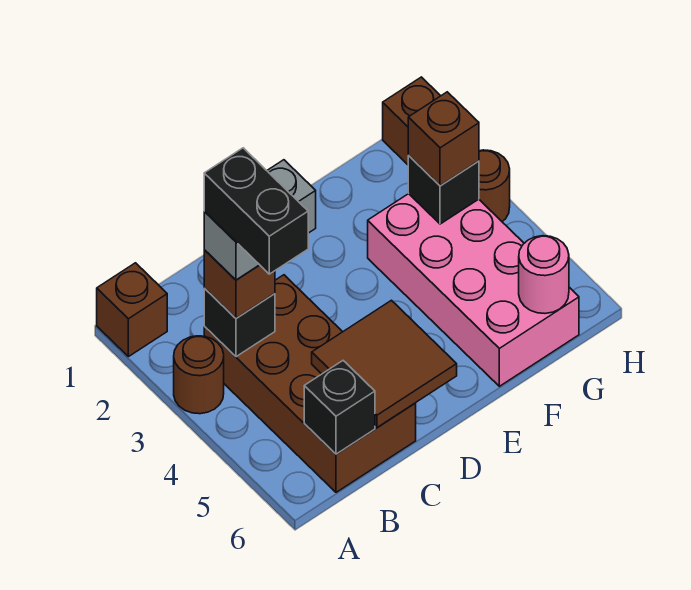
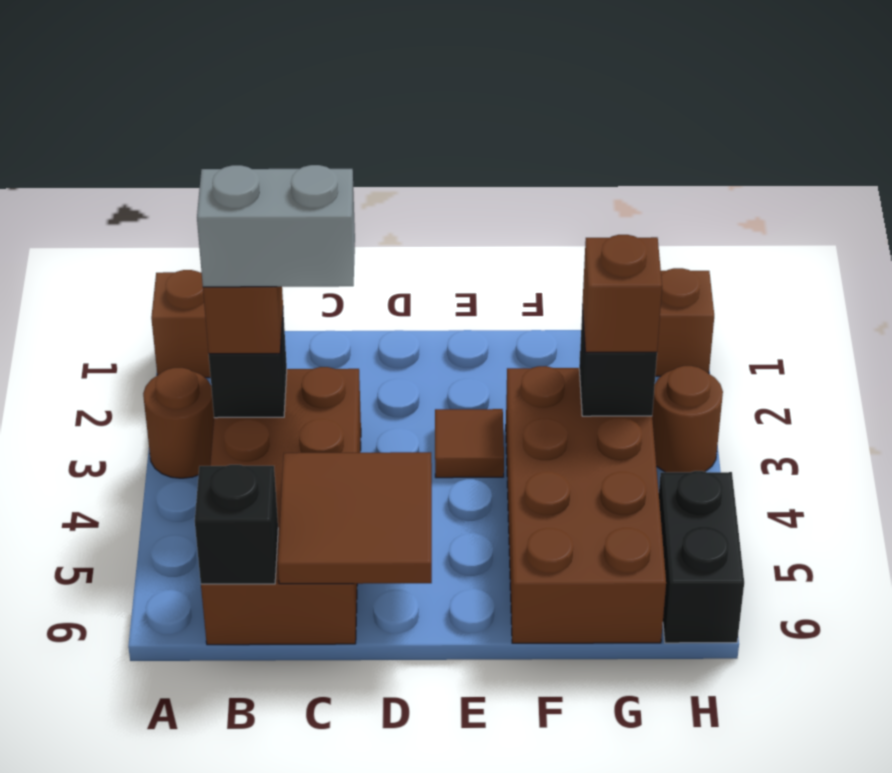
black brick B3:B4 level 5 -> black brick H5:H6 level 1
none -> brown tile E3 level 1
pink brick F3:G6 level 1 -> brown brick F3:G6 level 1
pink round brick G6 level 2 -> none

